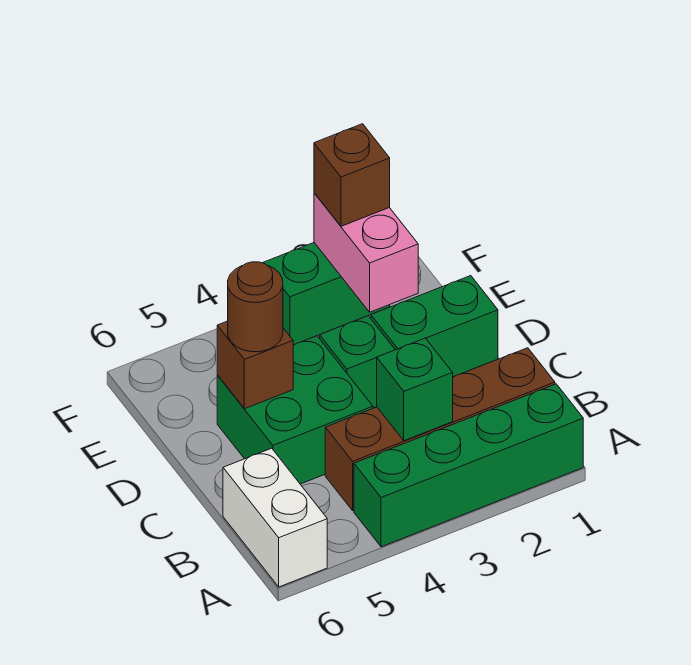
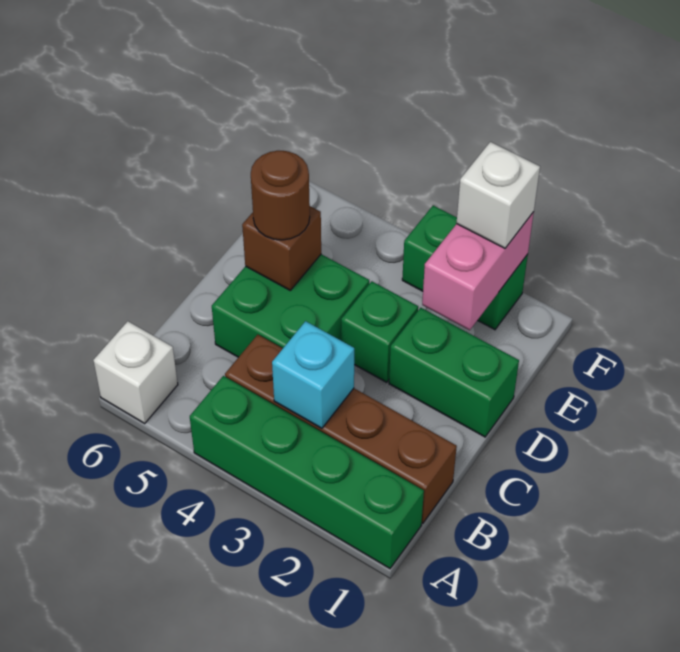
white brick A6:B6 level 1 -> white brick A6 level 1
green brick B3 level 2 -> cyan brick B3 level 2
brown brick F2 level 3 -> white brick F2 level 3

